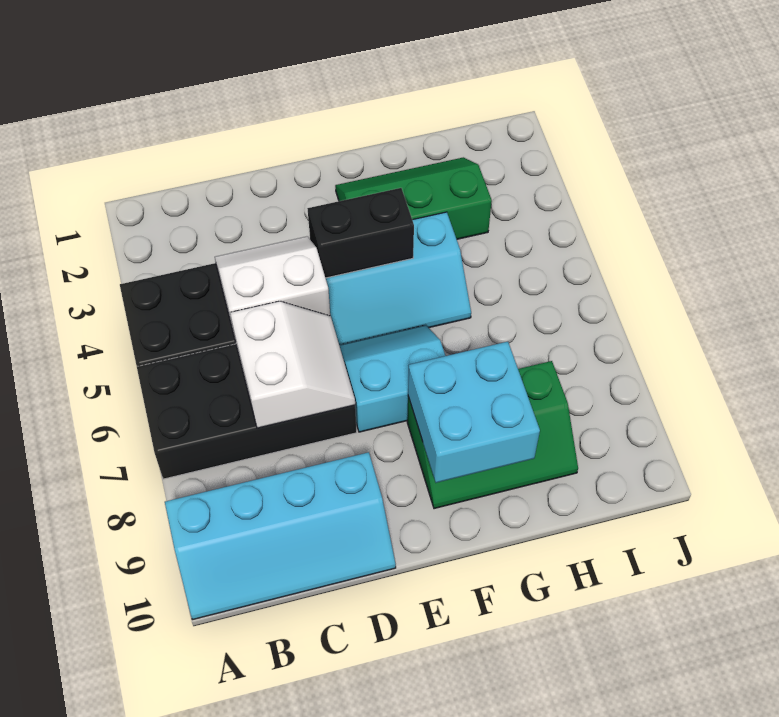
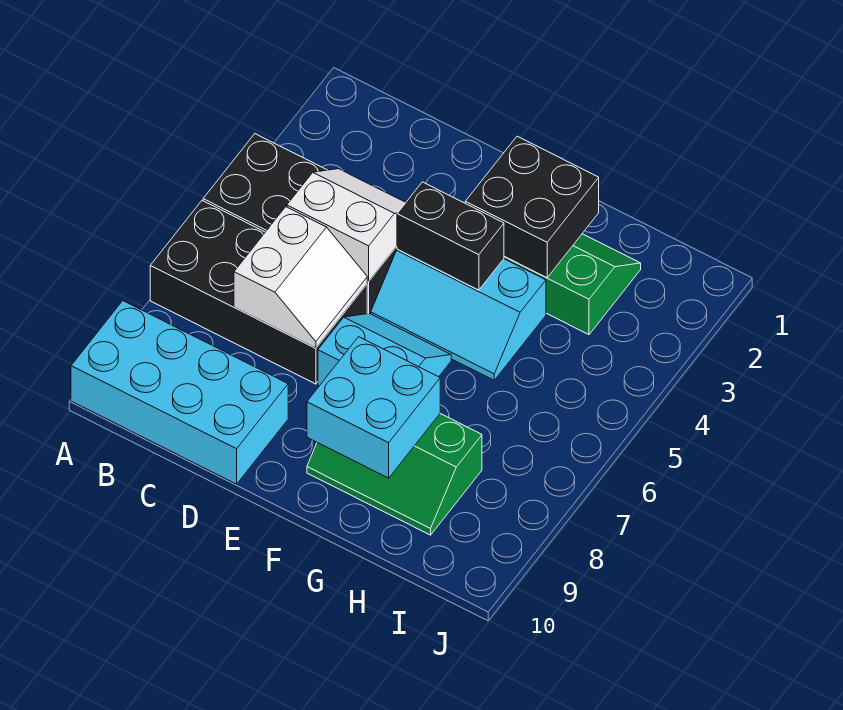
cyan slope A9:D10 level 1 top 9 -> cyan brick A9:D10 level 1
none -> black brick F2:G3 level 2

